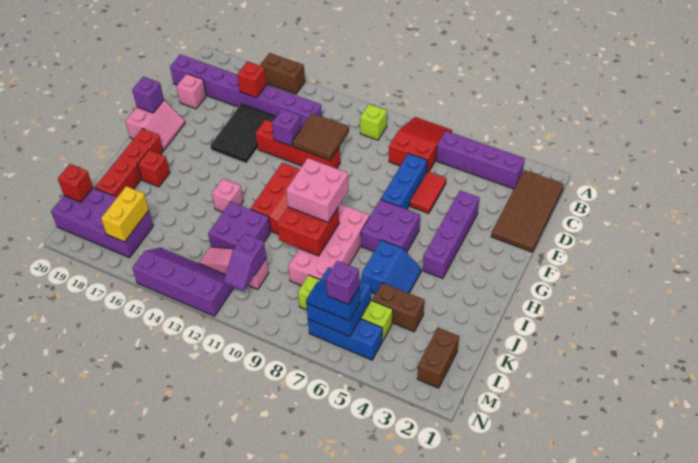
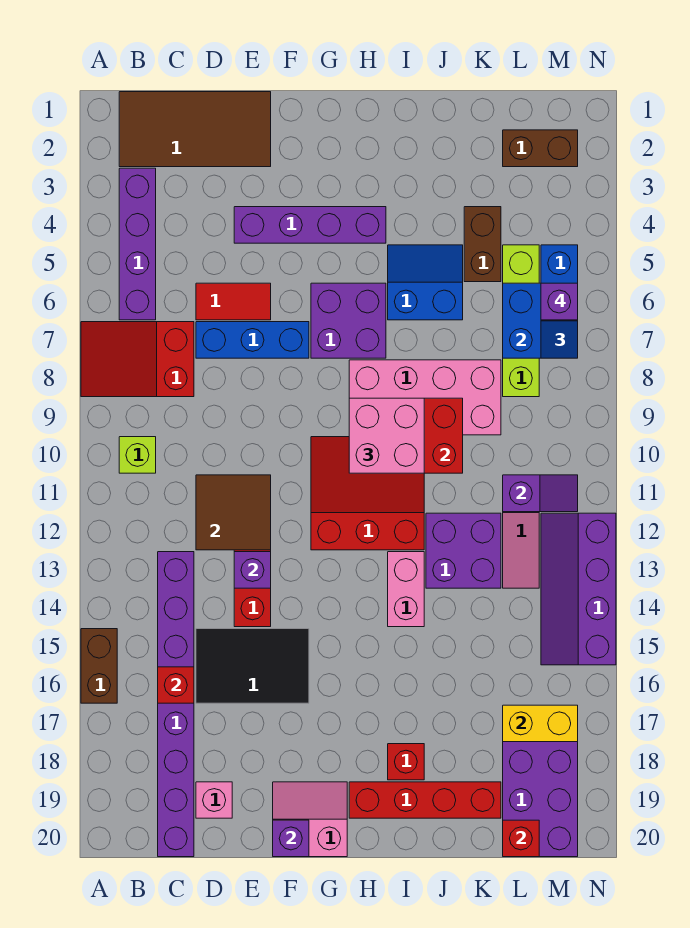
pink brick I14 level 1 -> pink brick I13:I14 level 1

